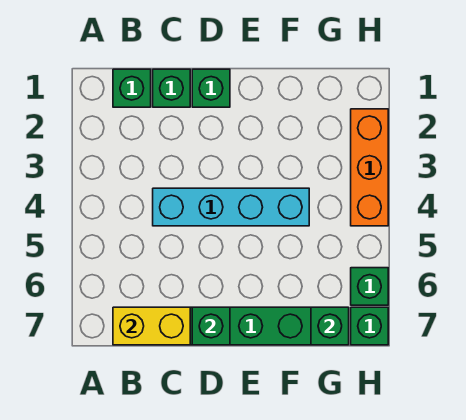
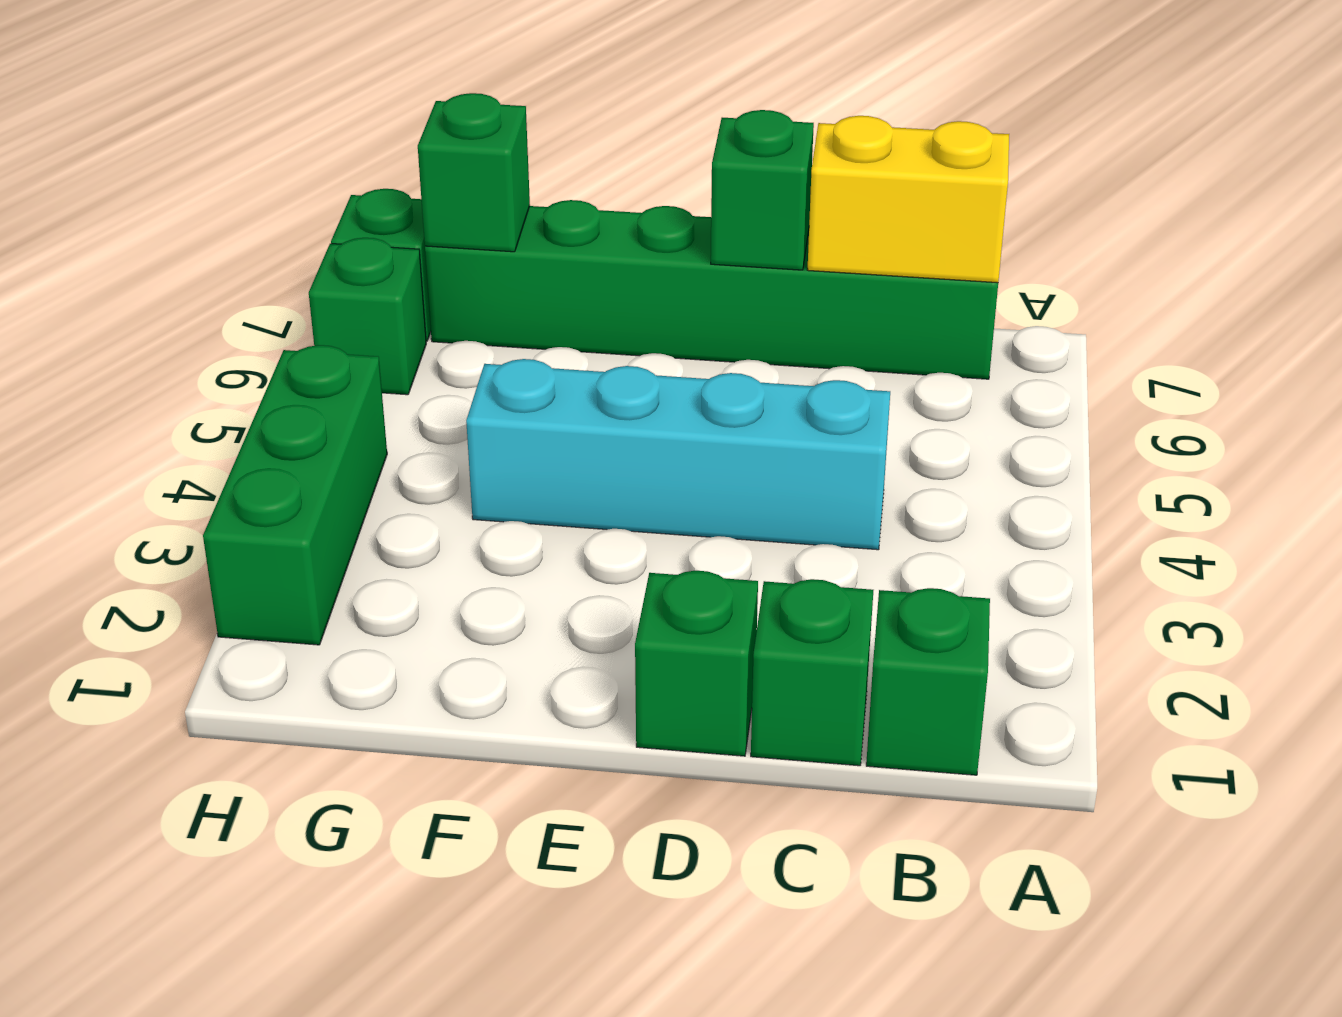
orange brick H2:H4 level 1 -> green brick H2:H4 level 1

